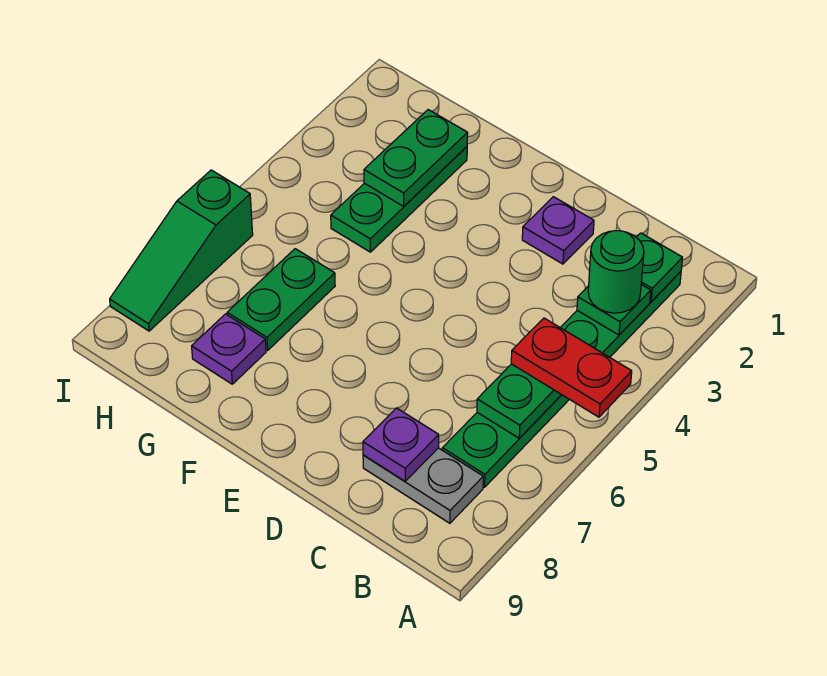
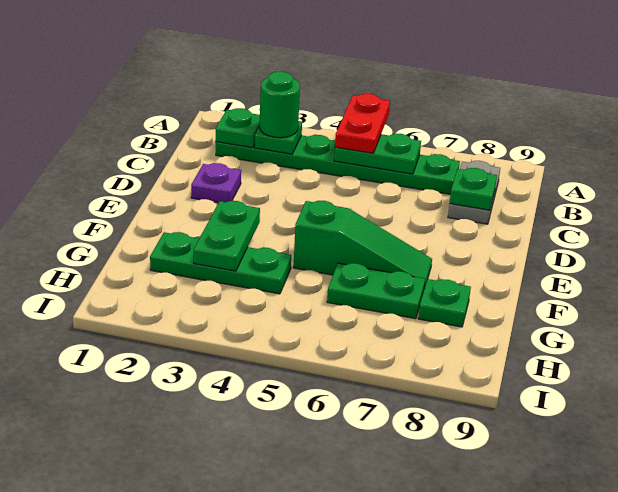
purple plate C8 level 2 -> green plate C8 level 2
green plate G2:G3 level 2 -> green plate F3:G3 level 2
purple plate G8 level 1 -> green plate G8 level 1
green slope I6:I8 level 1 top 6 -> green slope F5:F7 level 1 top 5

